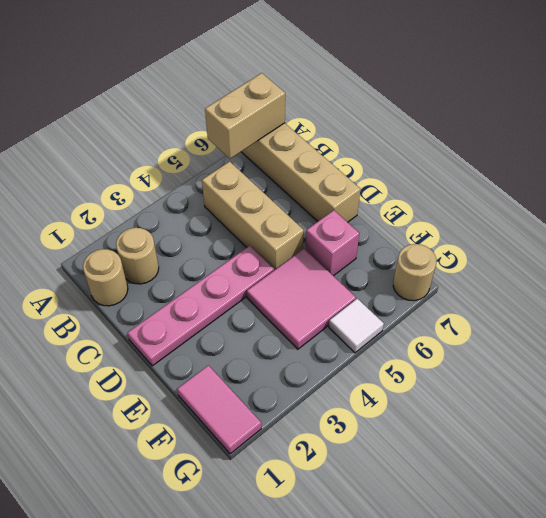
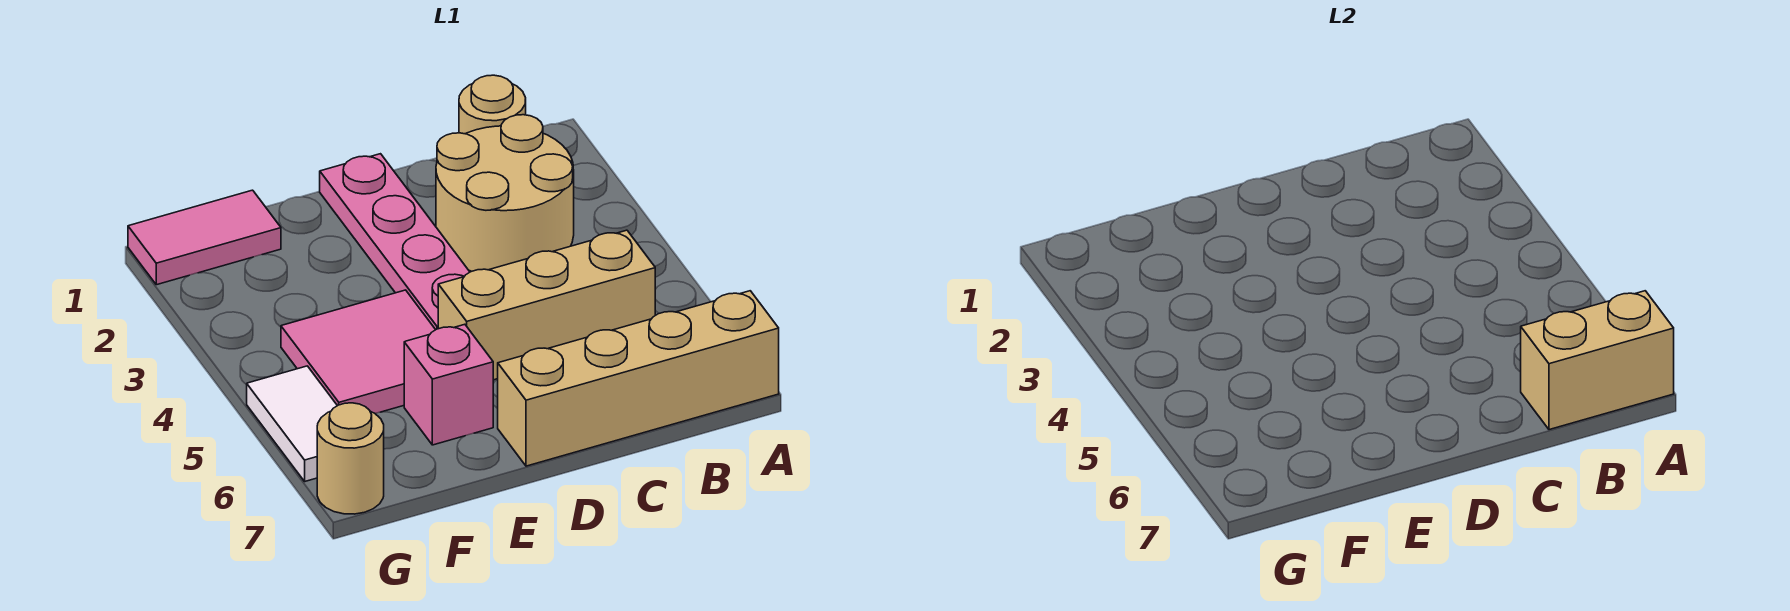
tan brick A6:A7 level 2 -> tan brick A7:B7 level 2
tan round brick B2 level 1 -> tan round brick B2:C3 level 1
white tile G5 level 1 -> white tile G5:G6 level 1

